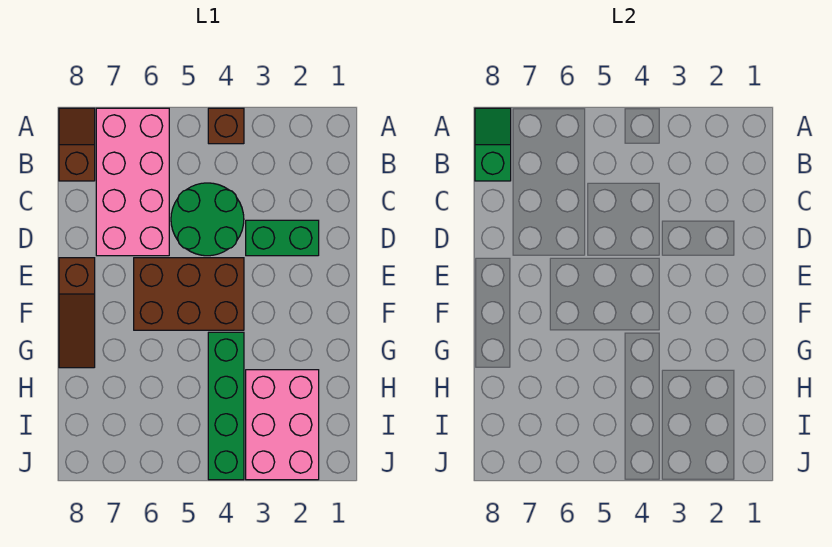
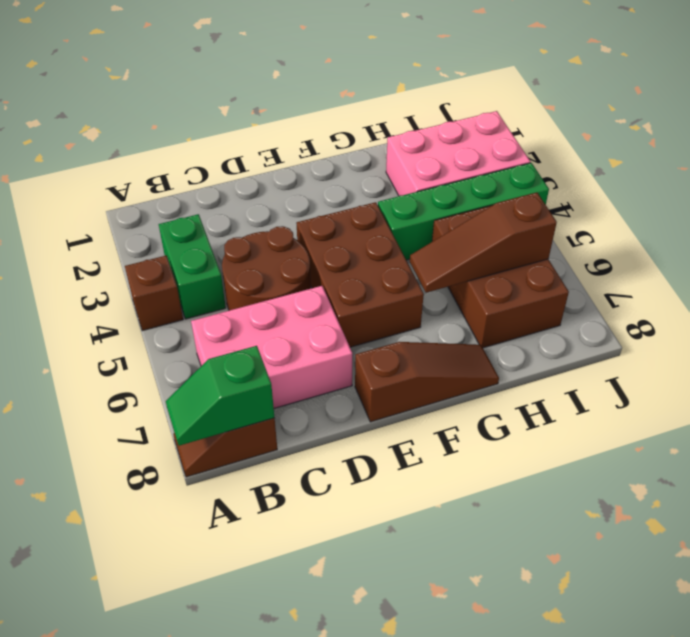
pink brick A6:D7 level 1 -> pink brick B6:D7 level 1
green round brick C4:D5 level 1 -> brown round brick C4:D5 level 1
green brick D2:D3 level 1 -> green brick B3:B4 level 1
none -> brown slope G6:I6 level 2 top I
none -> brown brick H5:I7 level 1

